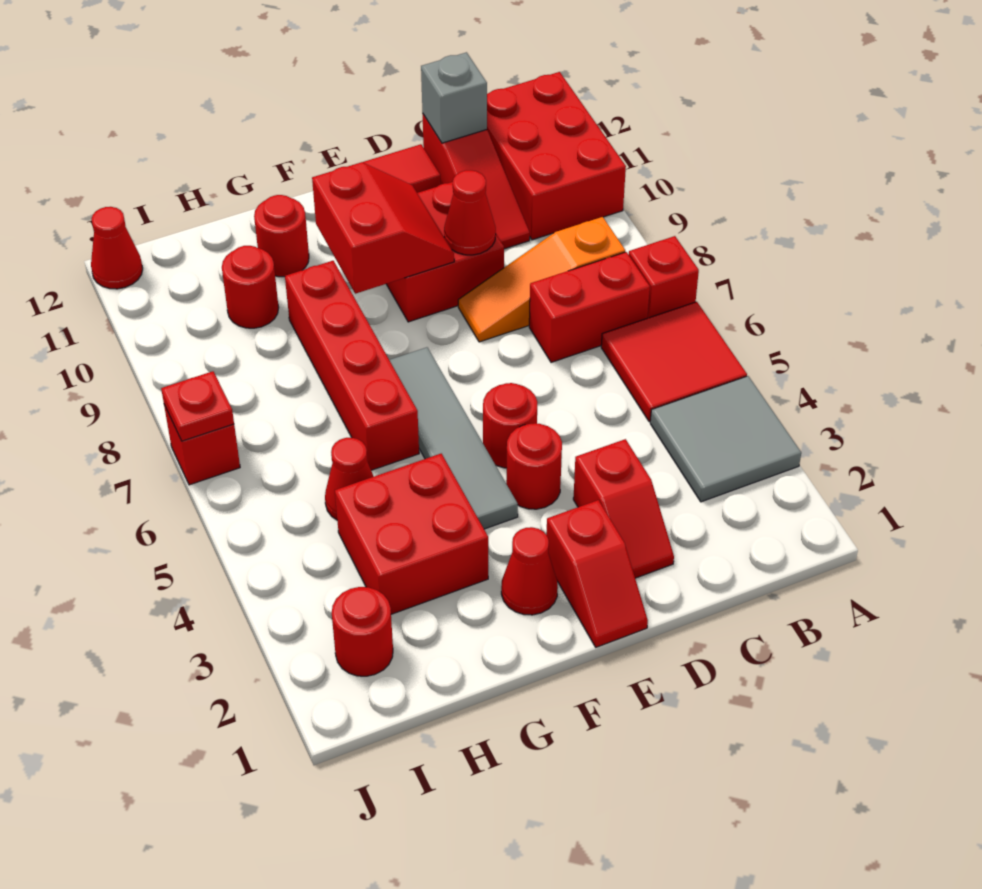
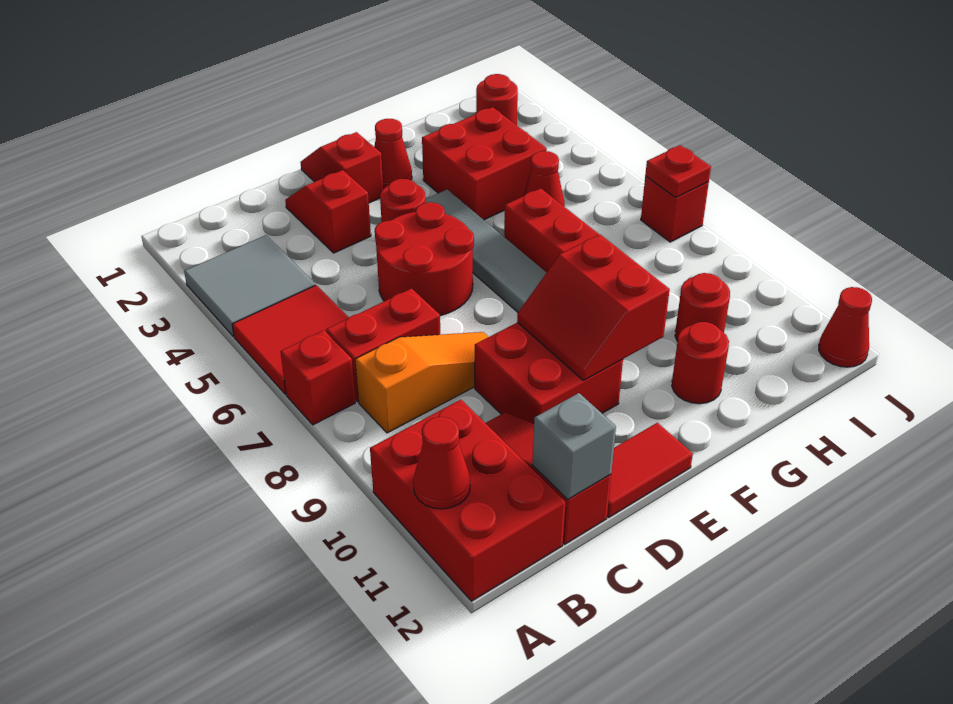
red cone D9 level 2 -> red cone A11 level 2
red round brick E5 level 1 -> red round brick D5:E6 level 1

